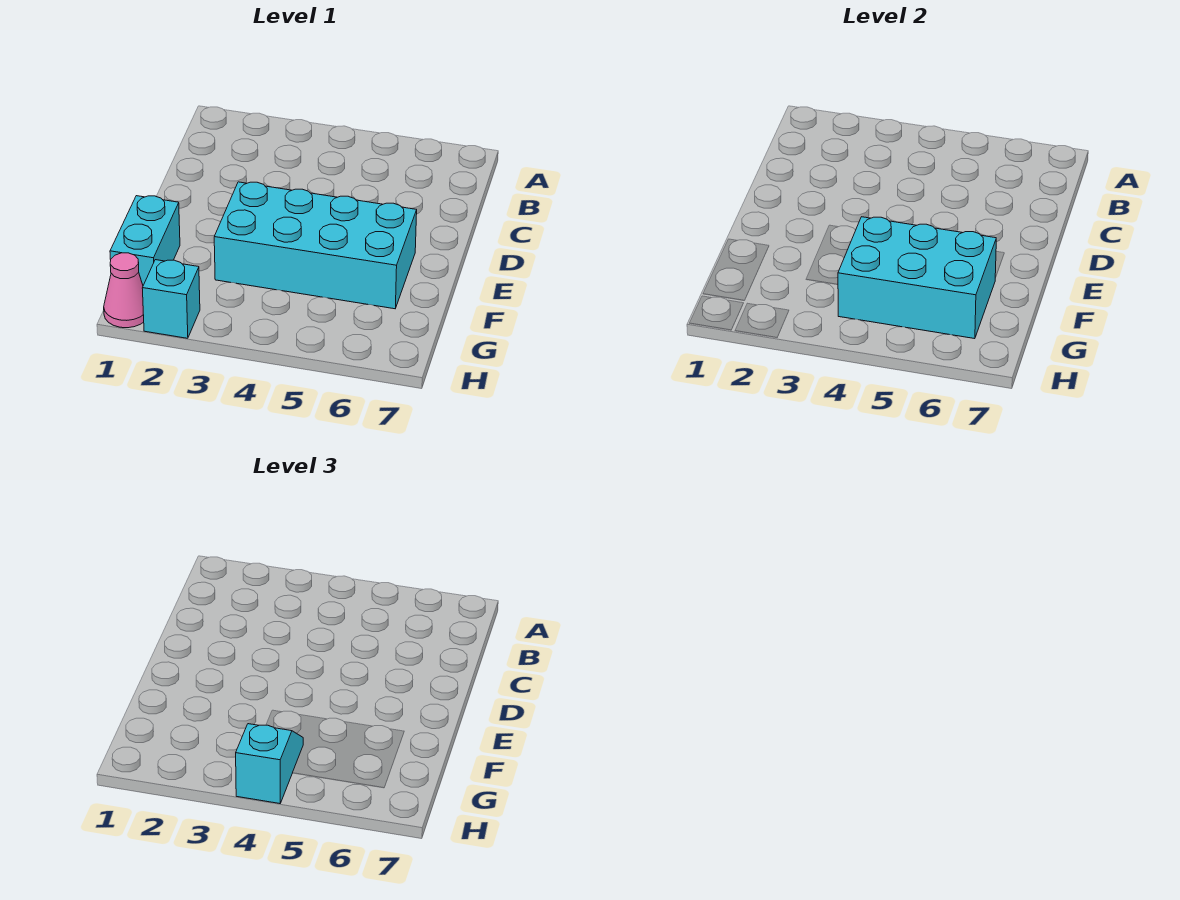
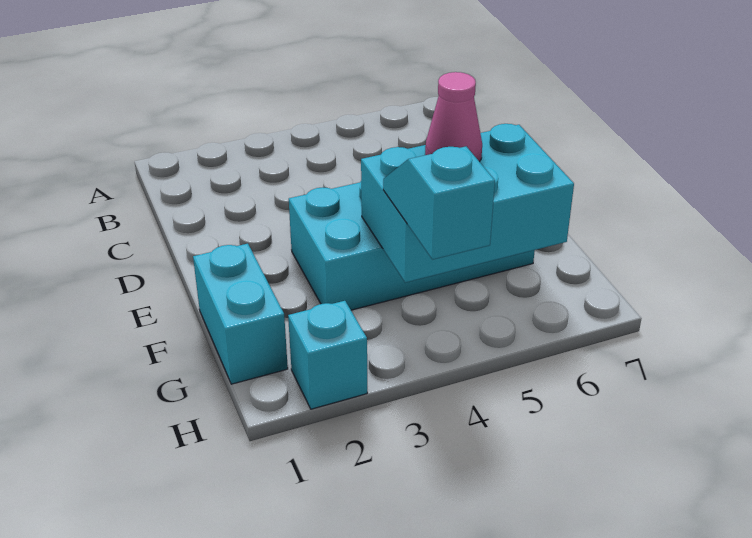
pink cone H1 level 1 -> pink cone F5 level 3

